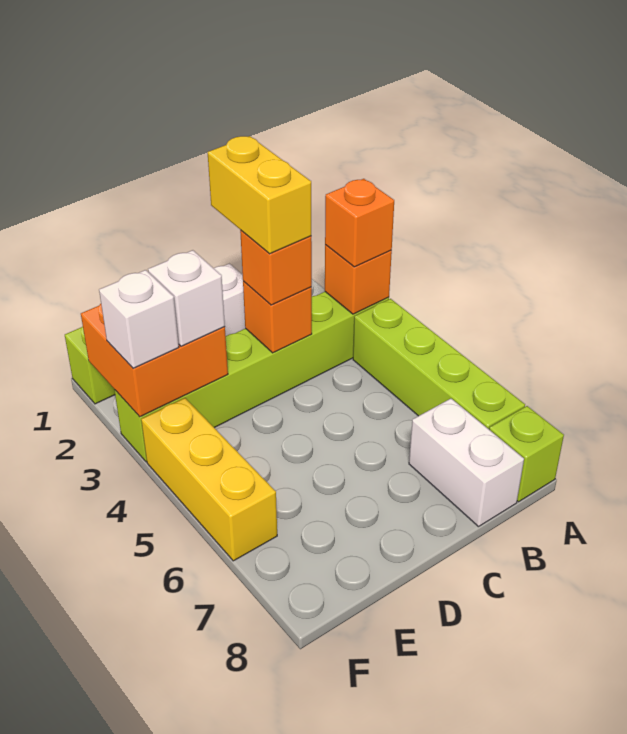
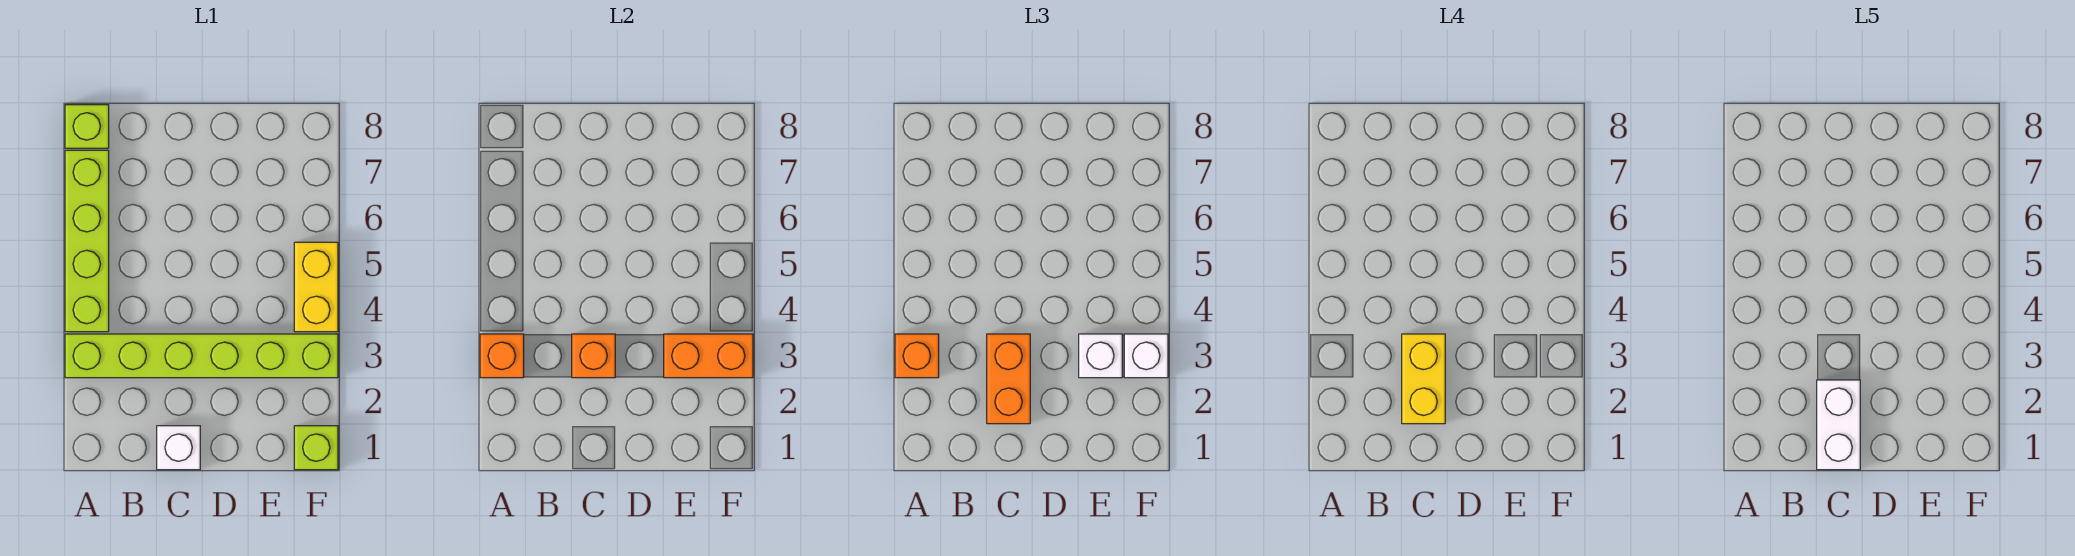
white brick B7:B8 level 1 -> white brick C1:C2 level 5
orange brick C3 level 3 -> orange brick C2:C3 level 3
orange brick E2:F3 level 2 -> orange brick E3:F3 level 2
yellow brick F4:F6 level 1 -> yellow brick F4:F5 level 1

